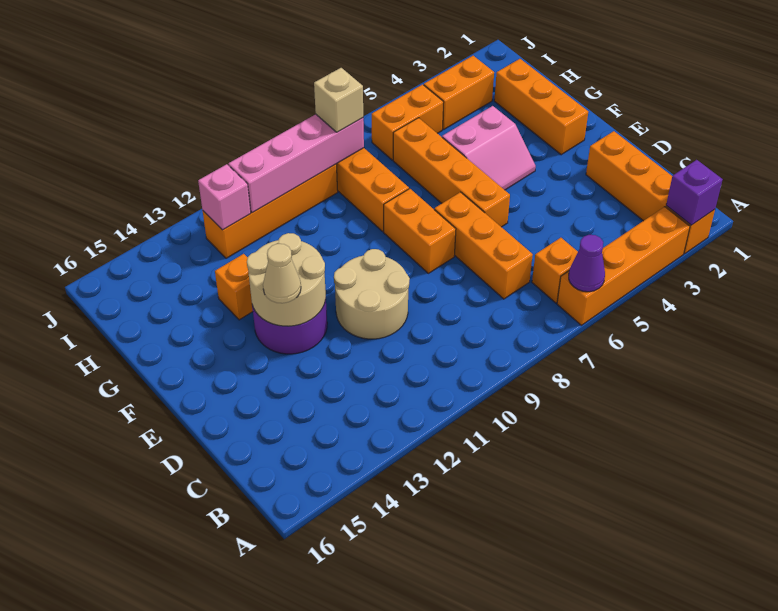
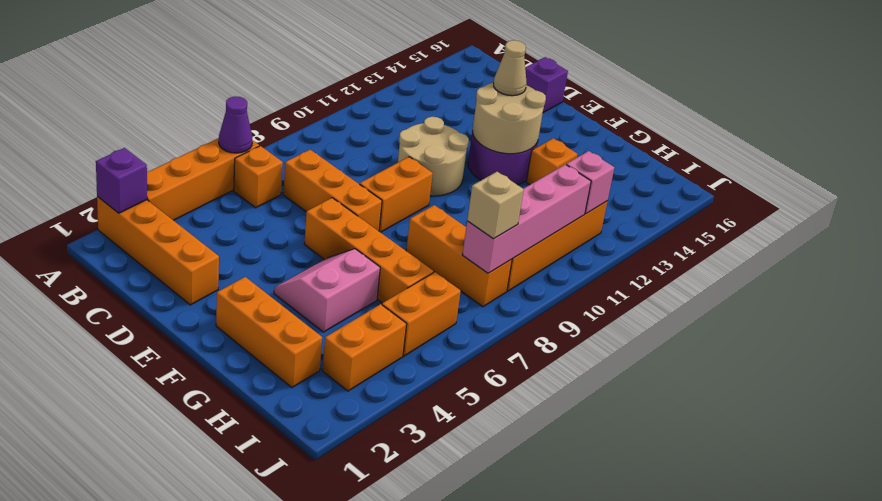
none -> purple brick D16 level 1
orange brick E8:F8 level 1 -> orange brick E8:E9 level 1

